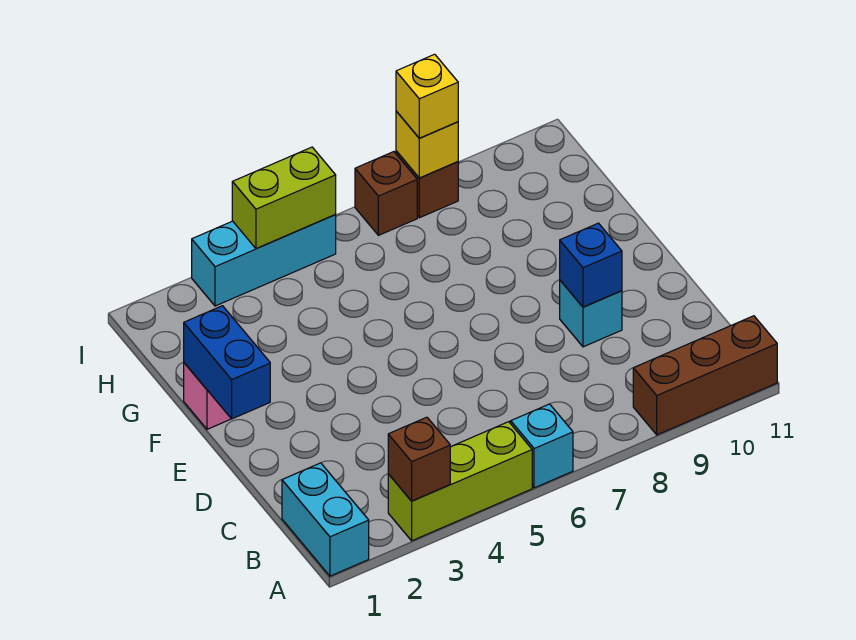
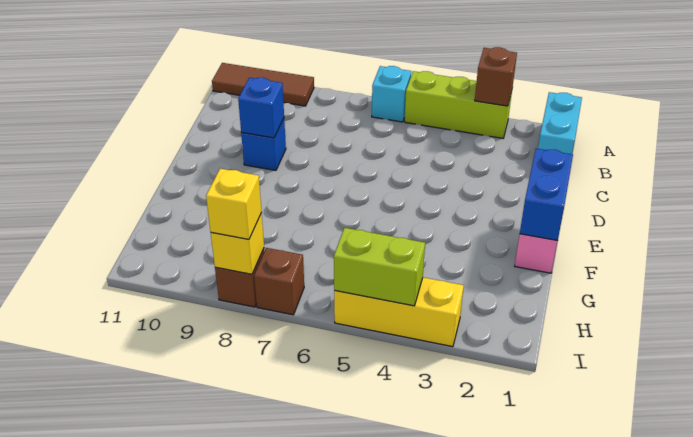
brown brick A9:A11 level 1 -> brown tile A9:A11 level 1
cyan brick D9 level 1 -> blue brick D9 level 1
cyan brick I3:I5 level 1 -> yellow brick I3:I5 level 1

